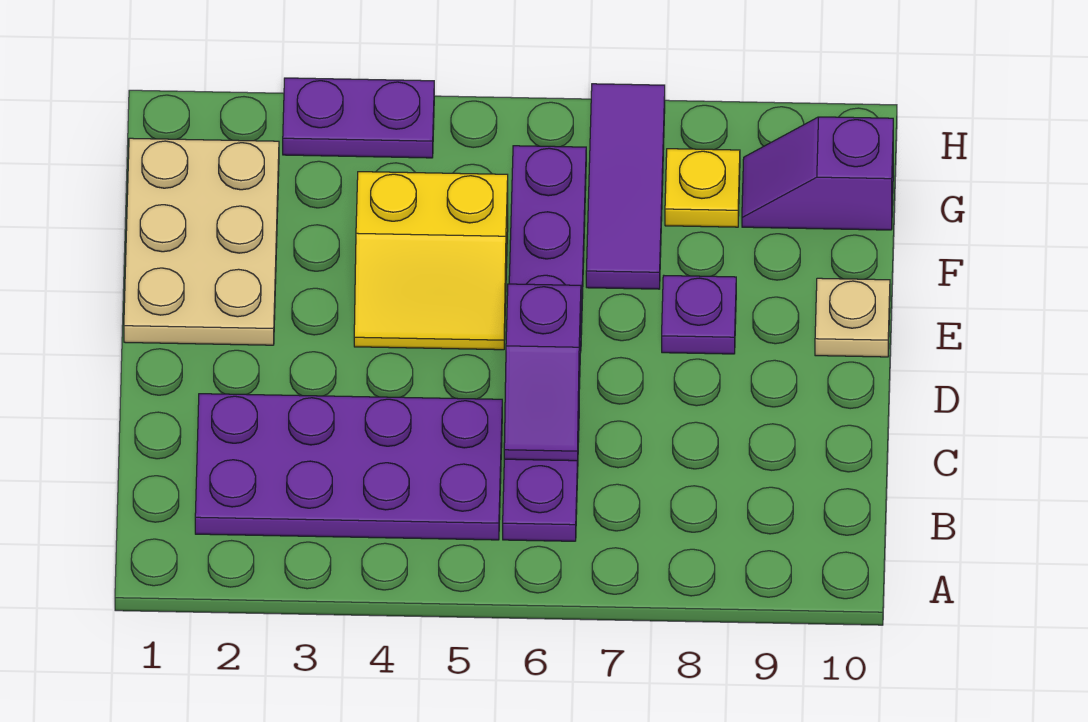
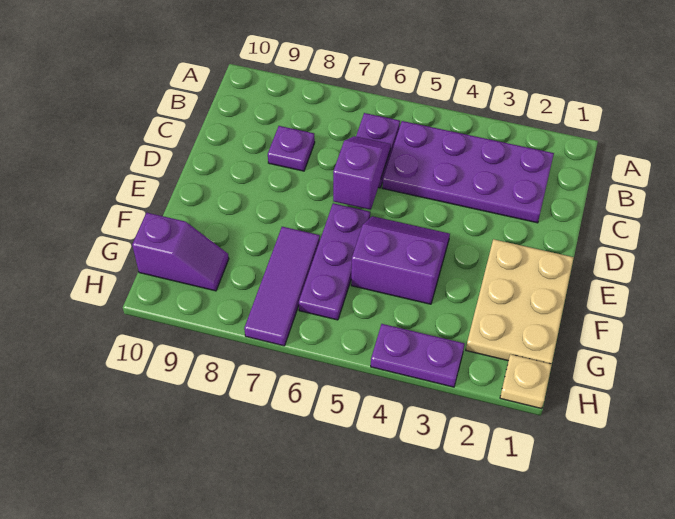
yellow slope E4:F5 level 1 top F -> purple slope E4:F5 level 1 top F
purple plate E8 level 1 -> purple plate C8 level 1
tan plate E10 level 1 -> tan plate H1 level 1
yellow plate G8 level 1 -> none

